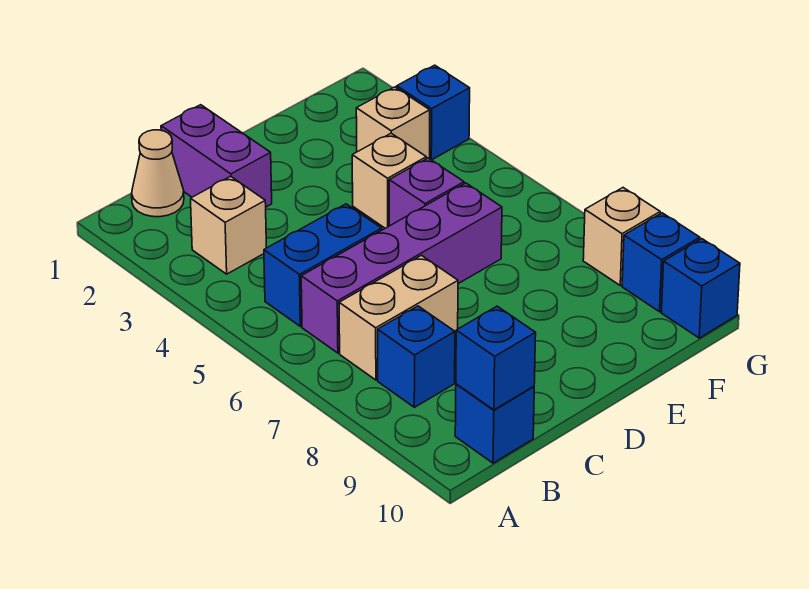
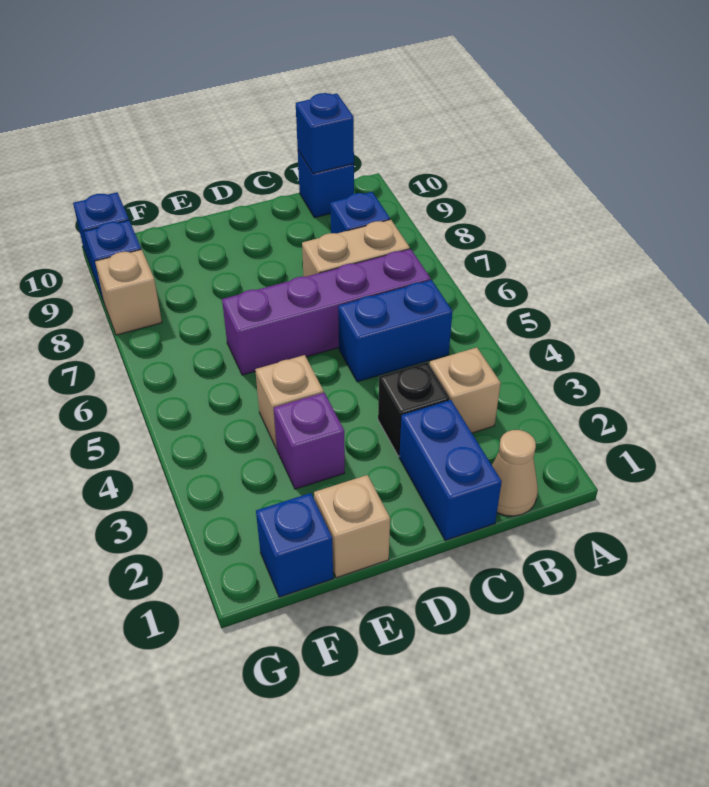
purple brick C1:C2 level 1 -> blue brick C1:C2 level 1
none -> black brick C3 level 1
purple brick E5 level 1 -> purple brick E3 level 1
tan brick F3 level 1 -> tan brick E1 level 1
blue brick G3 level 1 -> blue brick F1 level 1

